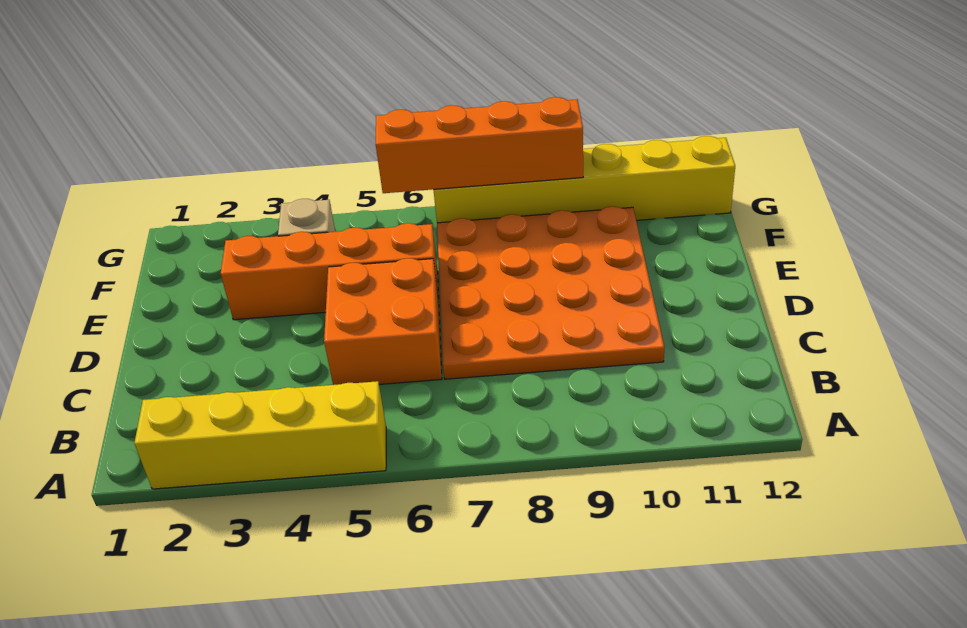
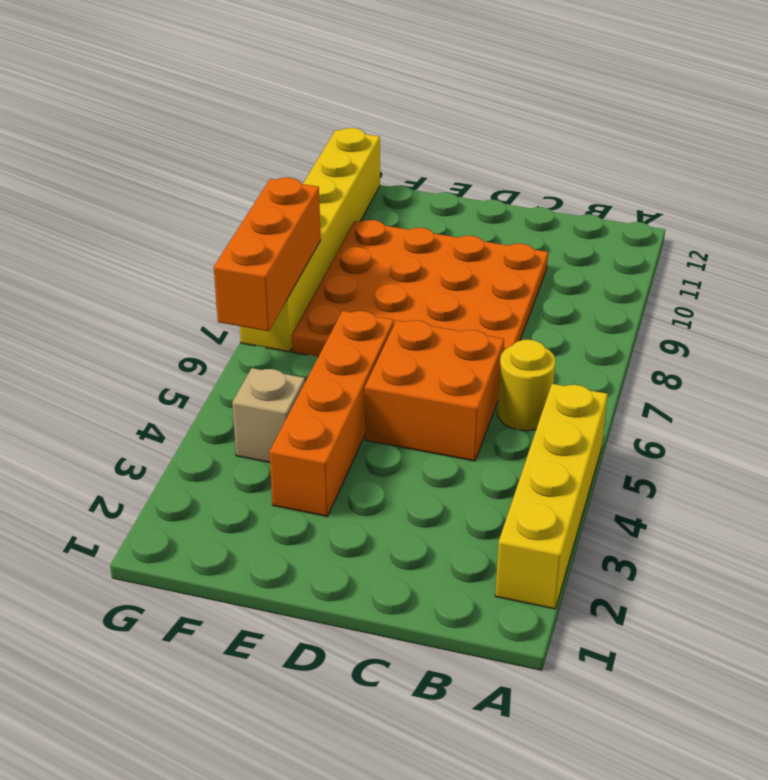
none -> yellow round brick B6 level 1
orange brick G6:G9 level 2 -> orange brick G6:G8 level 2

